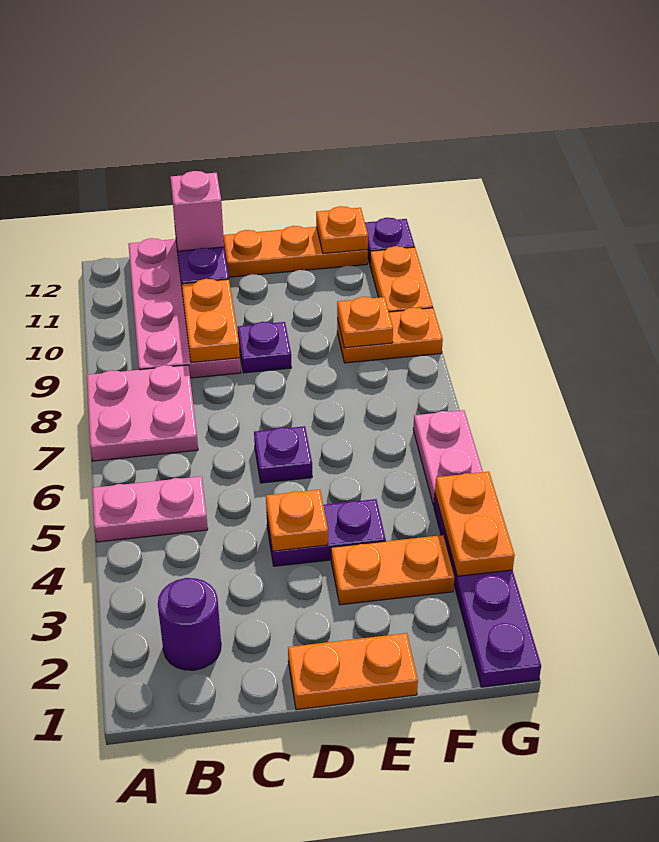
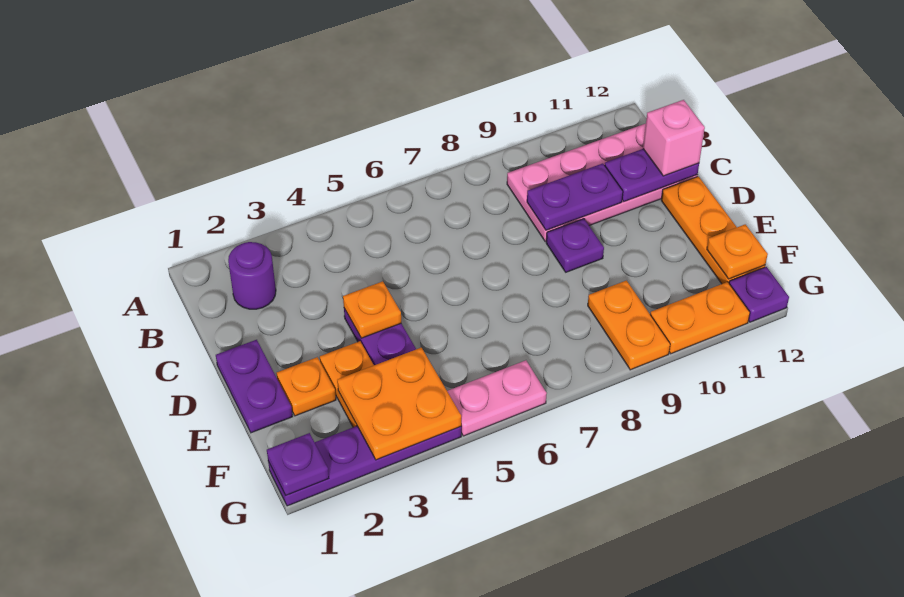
pink plate A5:B5 level 1 -> none
pink plate A7:B8 level 1 -> none
orange plate C9:C10 level 2 -> purple plate C9:C10 level 2
orange plate D1:E1 level 1 -> purple plate D1:E1 level 1
purple plate D6 level 1 -> purple plate G1 level 2
orange plate F9 level 2 -> orange plate E2 level 1
orange plate G3:G4 level 2 -> orange plate F3:G4 level 2

